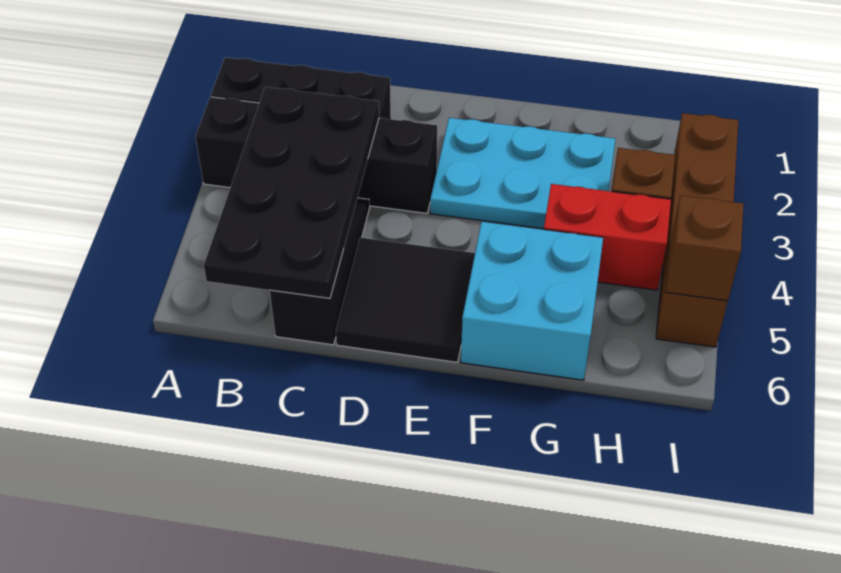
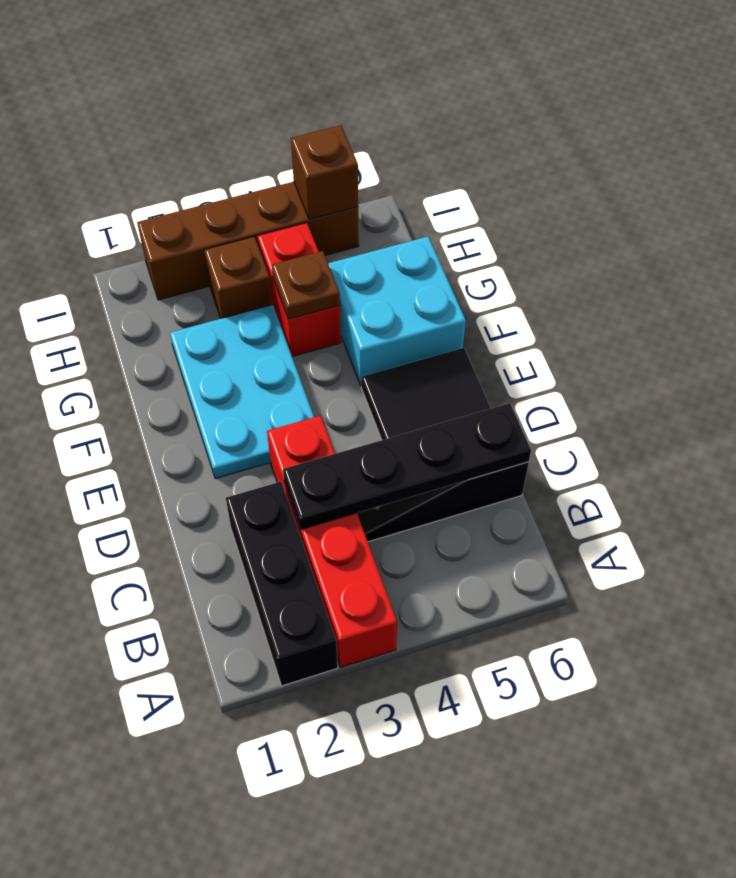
black brick A3:D3 level 1 -> red brick A3:D3 level 1
black plate B3:C6 level 2 -> black plate C3:C6 level 2
none -> brown plate G4 level 2

